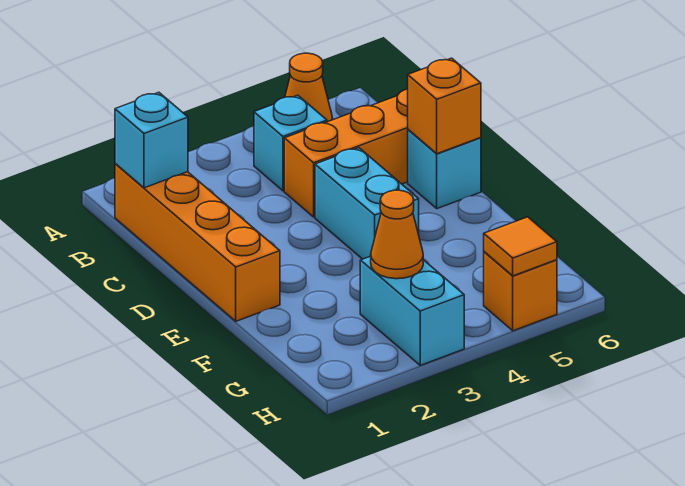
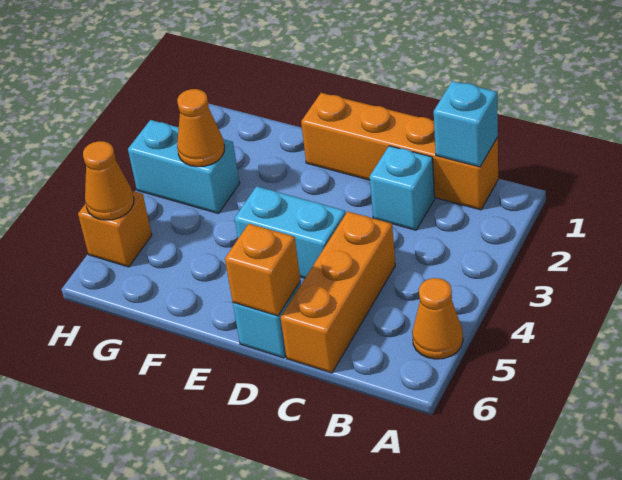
cyan brick B4 level 1 -> cyan brick C2 level 1
orange tile H5 level 2 -> orange cone H5 level 2

